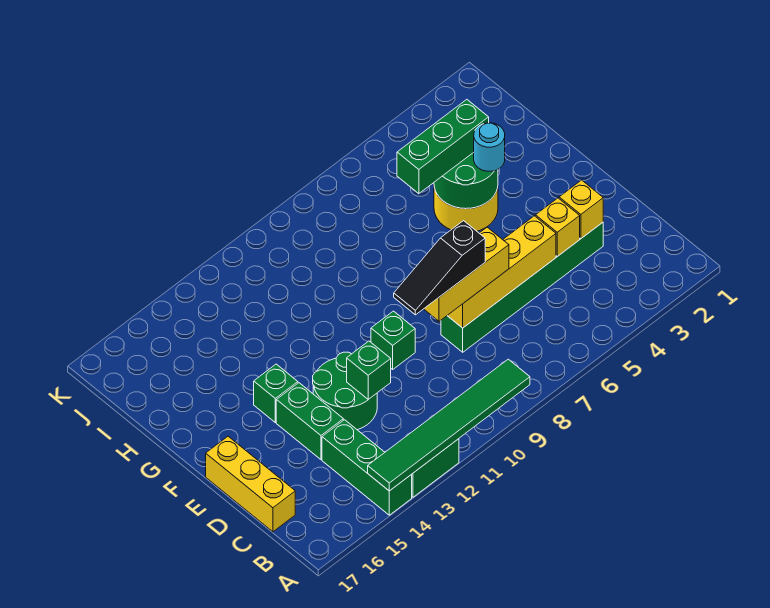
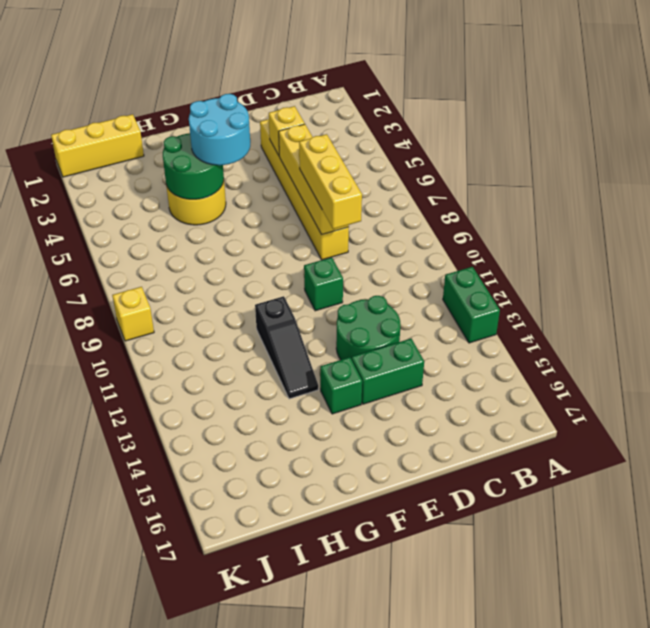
green tile A9:A14 level 2 -> none
green brick A14:C14 level 1 -> none
yellow brick C17:E17 level 1 -> yellow brick I1:K1 level 1
green brick D3:D8 level 1 -> yellow brick D3:D8 level 1
yellow brick D3 level 2 -> yellow brick K9 level 1
black slope D8:D10 level 4 top 8 -> black slope G11:G13 level 1 top 11
green brick D12 level 2 -> none
cyan round brick G4 level 3 -> cyan round brick F4:G5 level 3
green brick H4:H6 level 3 -> none

